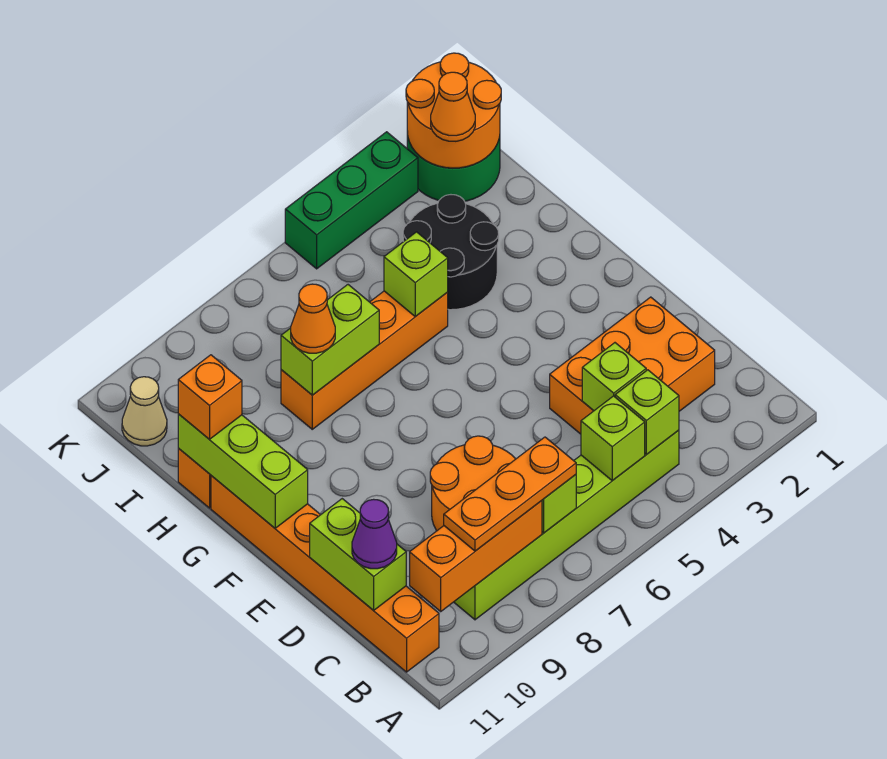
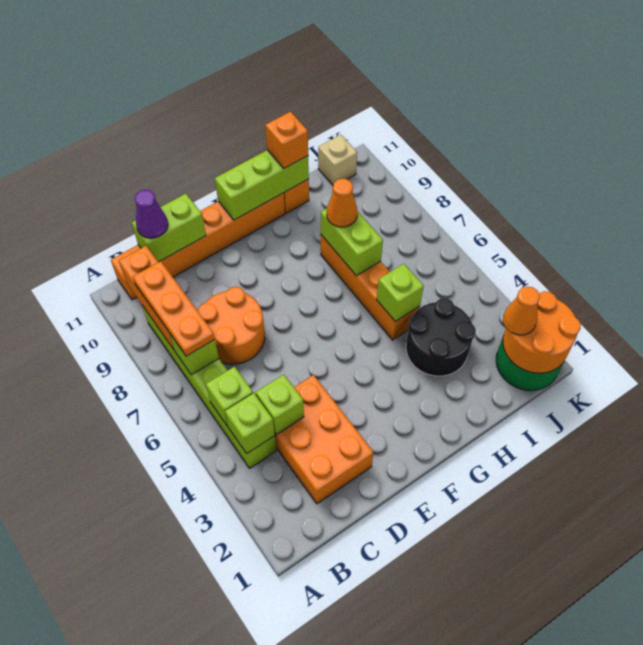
tan cone J11 level 1 -> tan brick J11 level 1
green brick K3:K5 level 1 -> none

